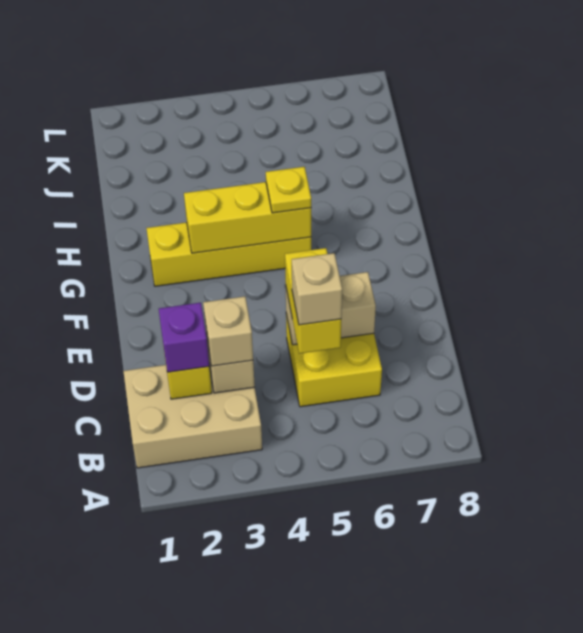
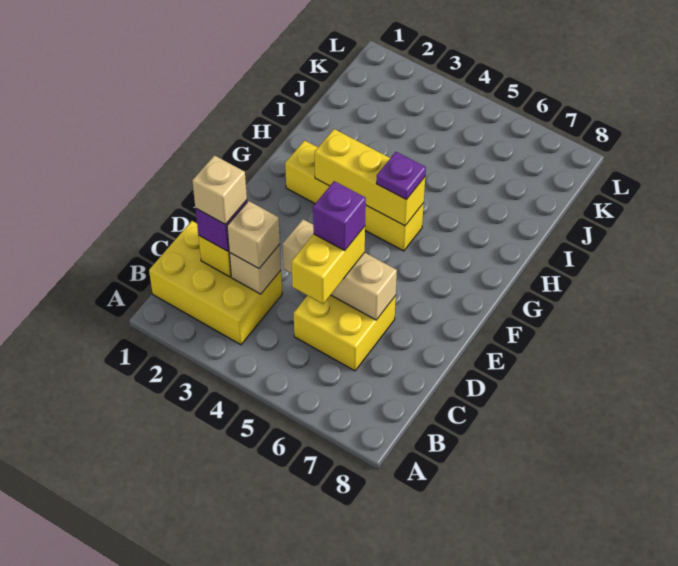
tan brick B1:C3 level 1 -> yellow brick B1:C3 level 1
tan brick C5 level 4 -> tan brick C2 level 4
tan brick D5:D6 level 2 -> tan brick D4:D6 level 2
none -> purple brick D5 level 4
yellow plate G5 level 3 -> purple plate G5 level 3

